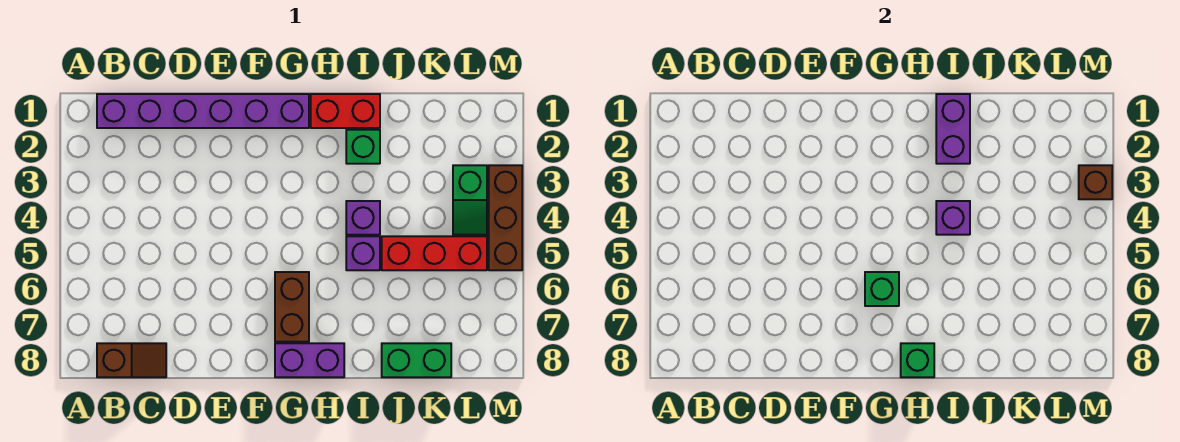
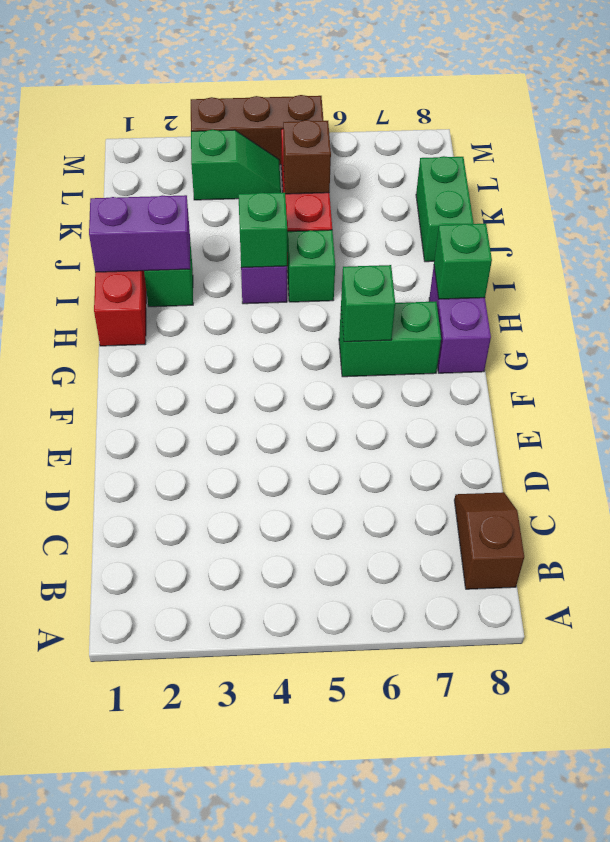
purple brick B1:G1 level 1 -> none
brown brick G6:G7 level 1 -> green brick G6:G7 level 1
purple brick I4 level 2 -> green brick I4 level 2
purple brick I5 level 1 -> green brick I5 level 1
brown brick M3 level 2 -> brown brick K5 level 2

